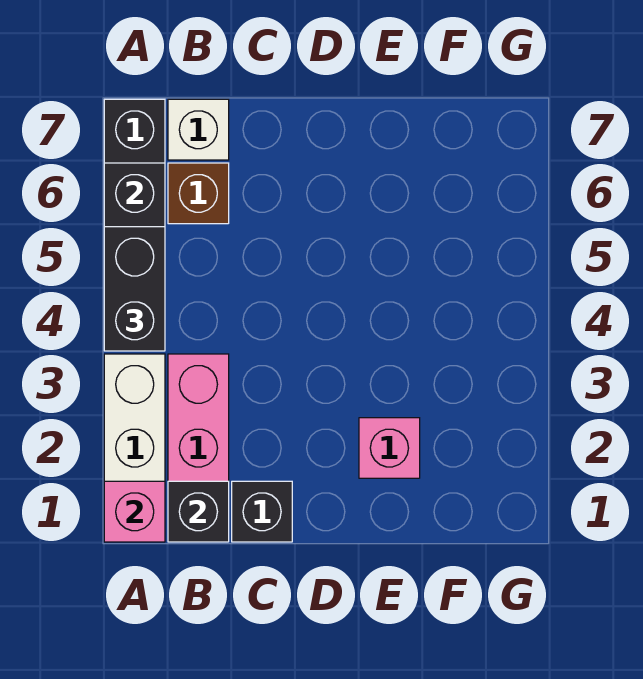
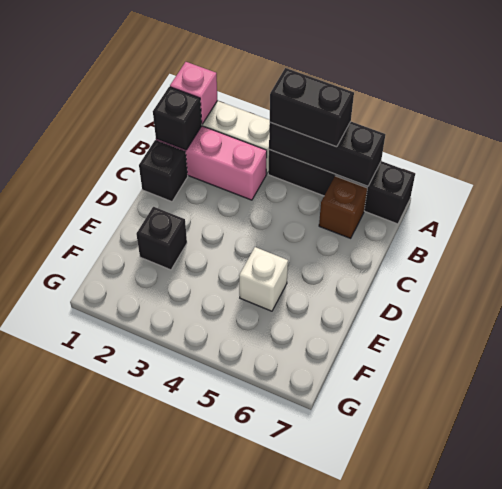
white brick B7 level 1 -> white brick E5 level 1
pink brick E2 level 1 -> black brick E2 level 1

